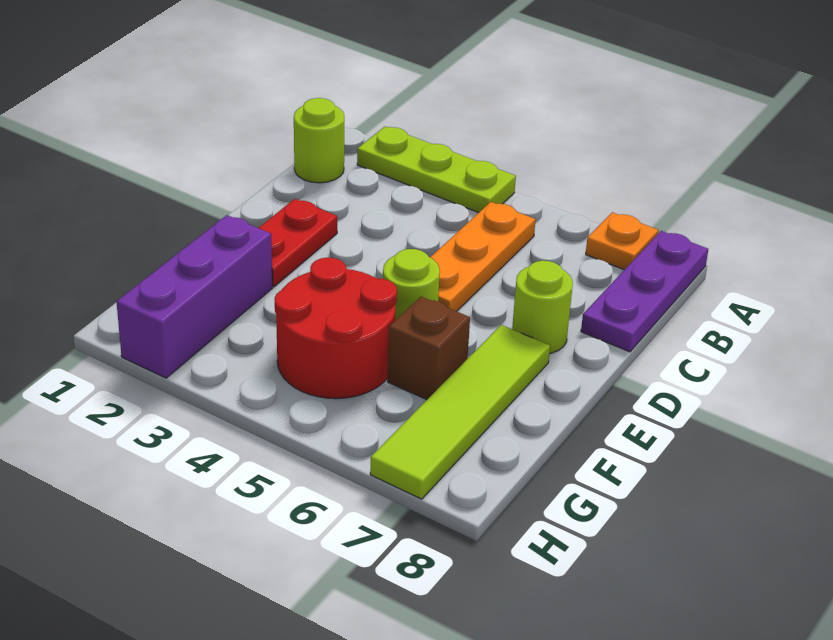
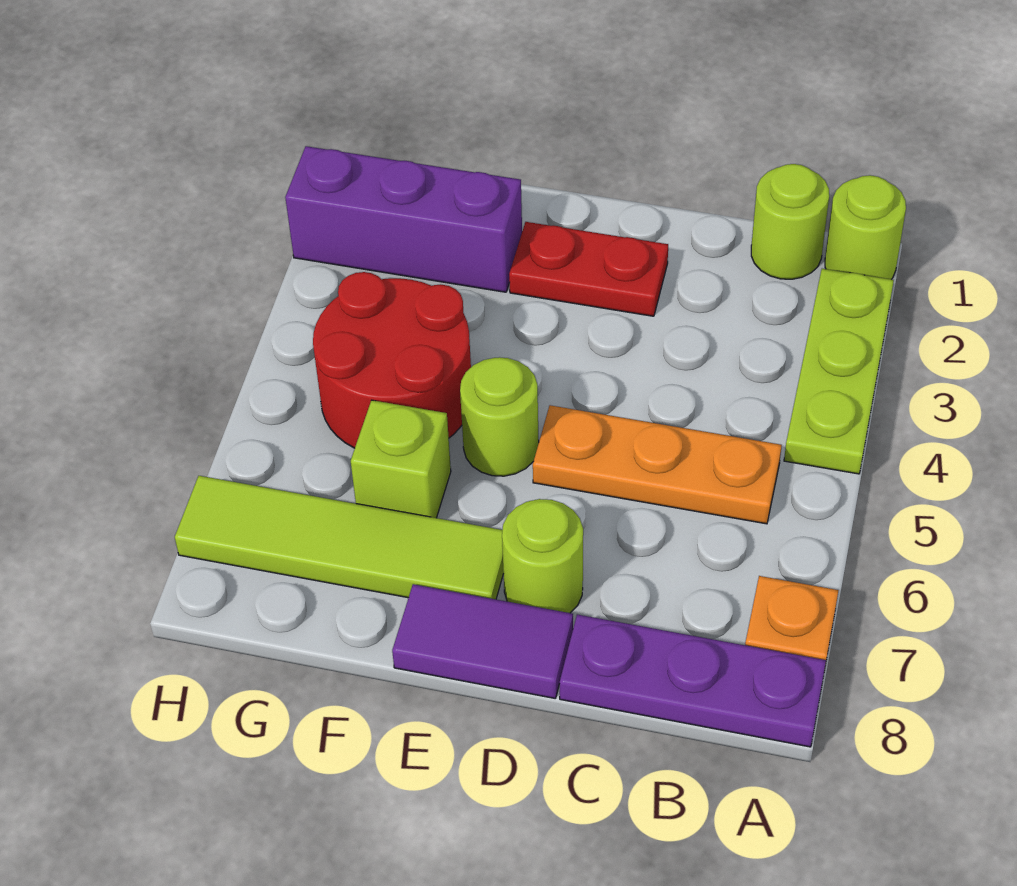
none -> lime round brick A1 level 1
none -> purple tile D8:E8 level 1
brown brick F6 level 1 -> lime brick F6 level 1

